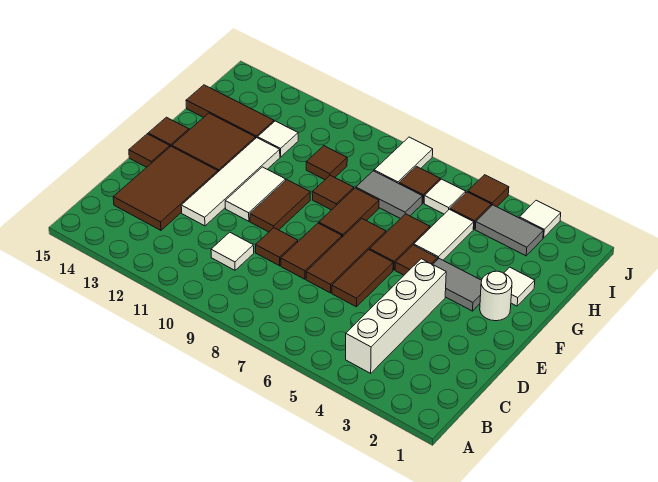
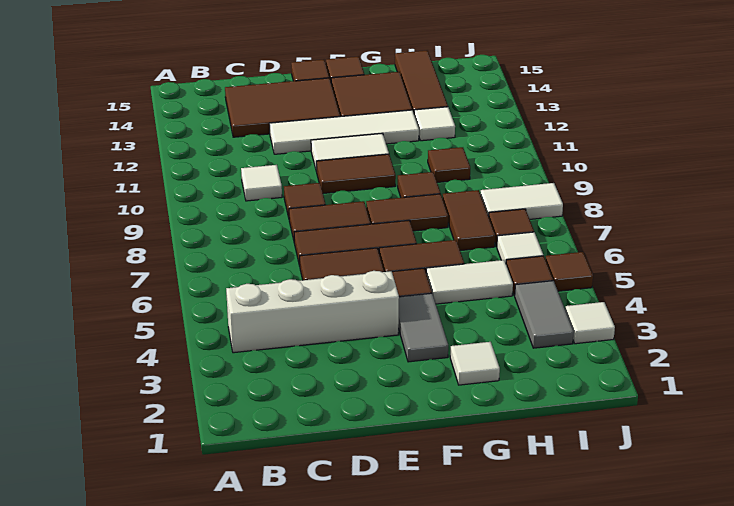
white round brick F2 level 1 -> none
grey tile H7:H8 level 1 -> brown tile H7:H8 level 1

